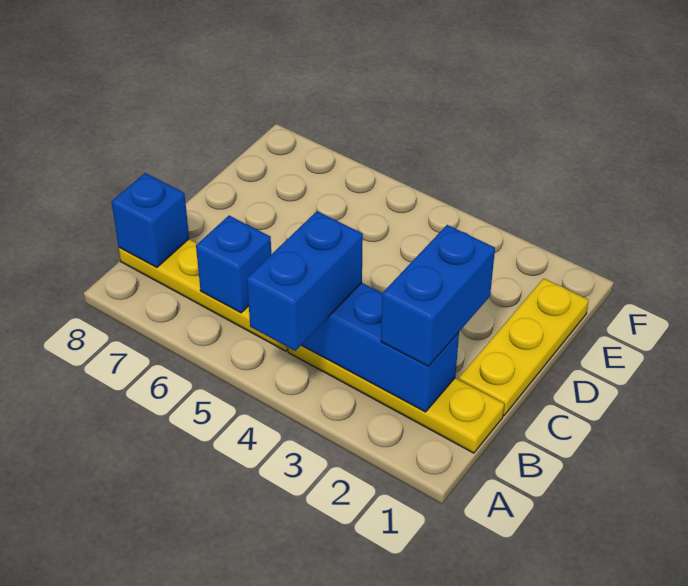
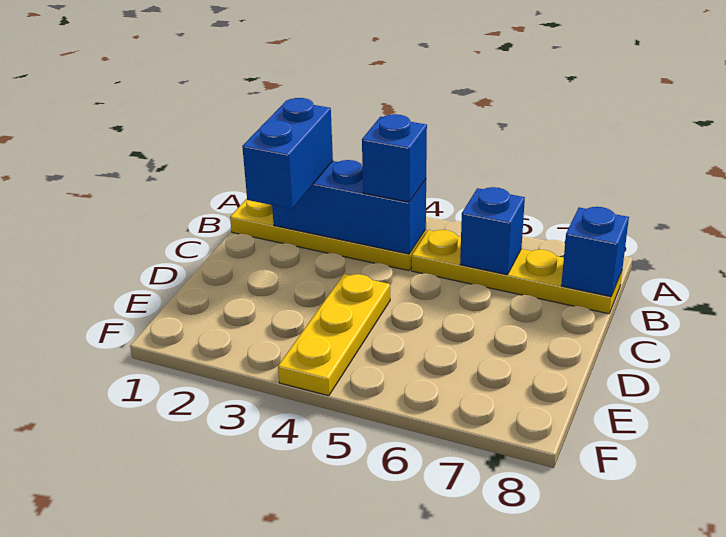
blue brick A4:B4 level 3 -> blue brick B4 level 3
yellow plate C1:E1 level 1 -> yellow plate D4:F4 level 1

